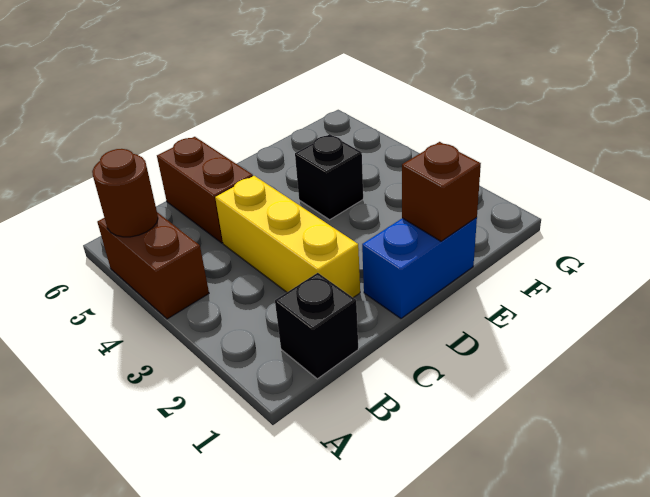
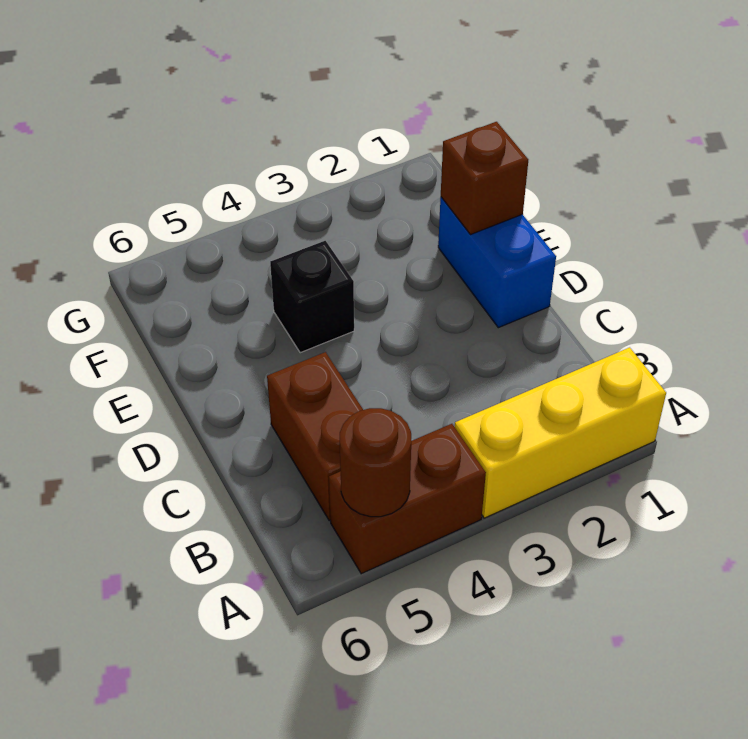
black brick B1 level 1 -> none
yellow brick C2:C4 level 1 -> yellow brick A1:A3 level 1
brown brick C5:C6 level 1 -> brown brick B5:C5 level 1

